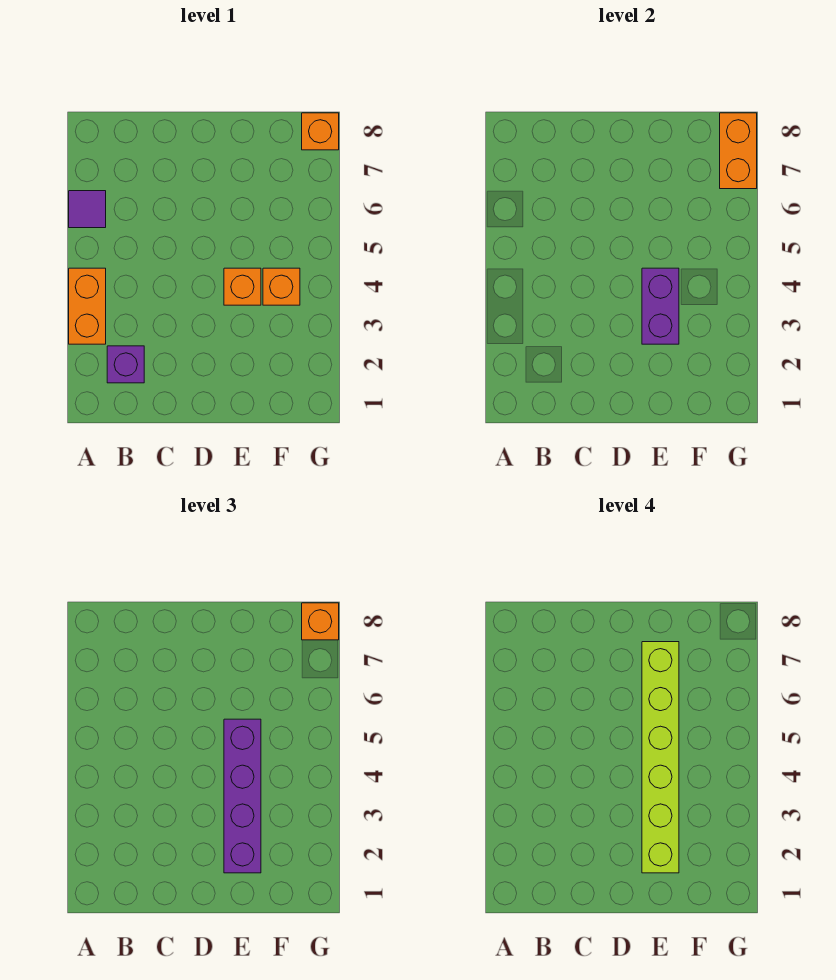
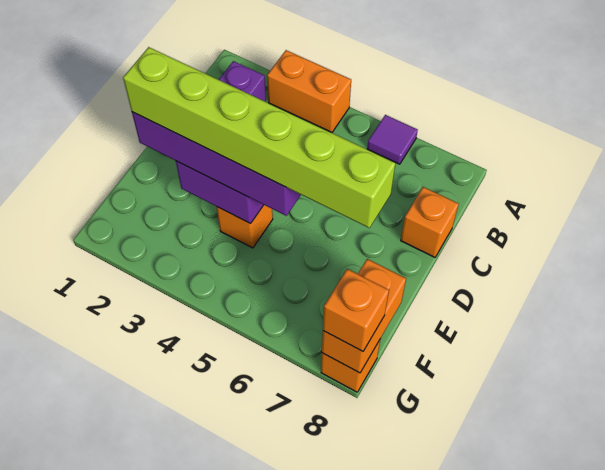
orange brick F4 level 1 -> orange brick C8 level 1
orange brick G7:G8 level 2 -> orange brick F8:G8 level 2

